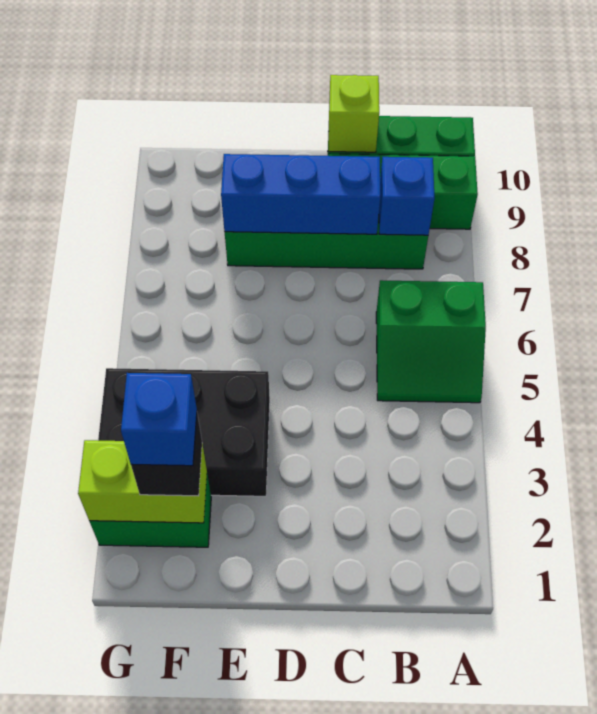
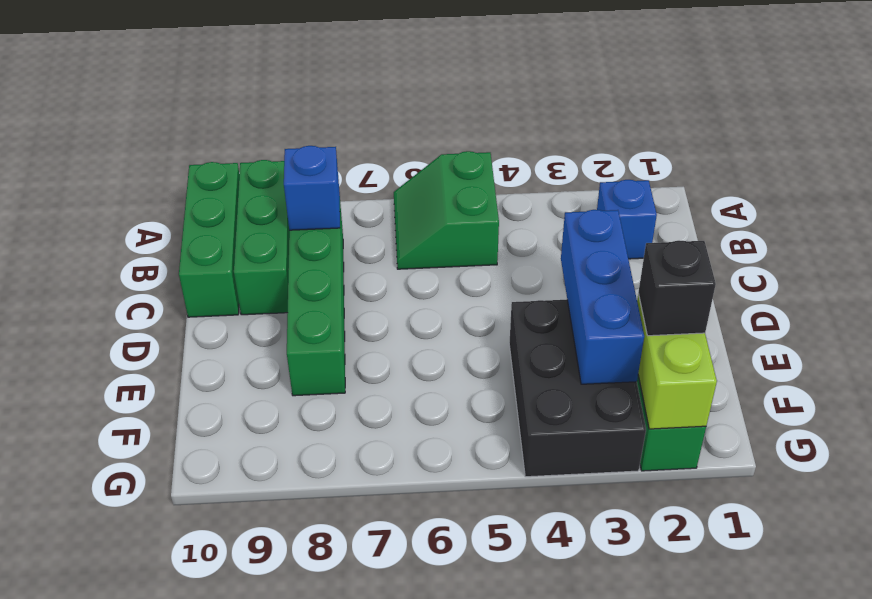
green slope A5:B6 level 1 top 6 -> green slope A5:B6 level 1 top 5
blue brick C8:E8 level 2 -> blue brick D3:F3 level 2
lime brick C10 level 2 -> none
blue brick F2 level 4 -> blue brick B2 level 1

